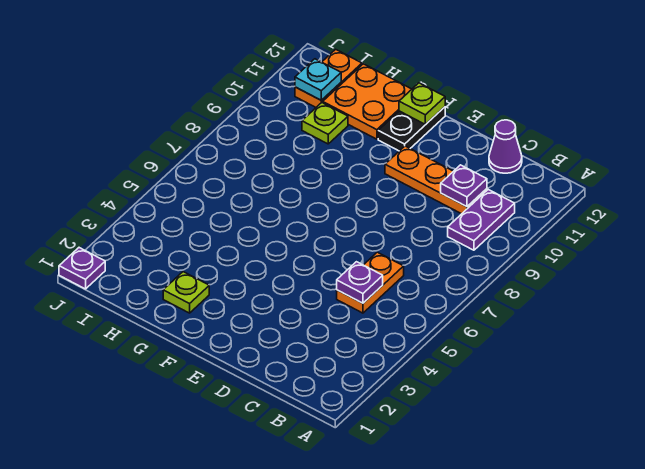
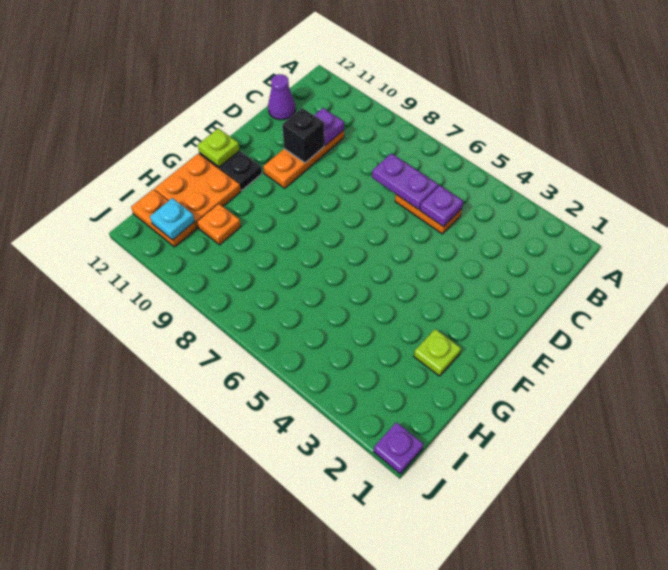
purple plate B9:B10 level 1 -> purple plate C6:C7 level 2
none -> black brick D10 level 2
lime plate H10 level 1 -> orange plate H10 level 1

